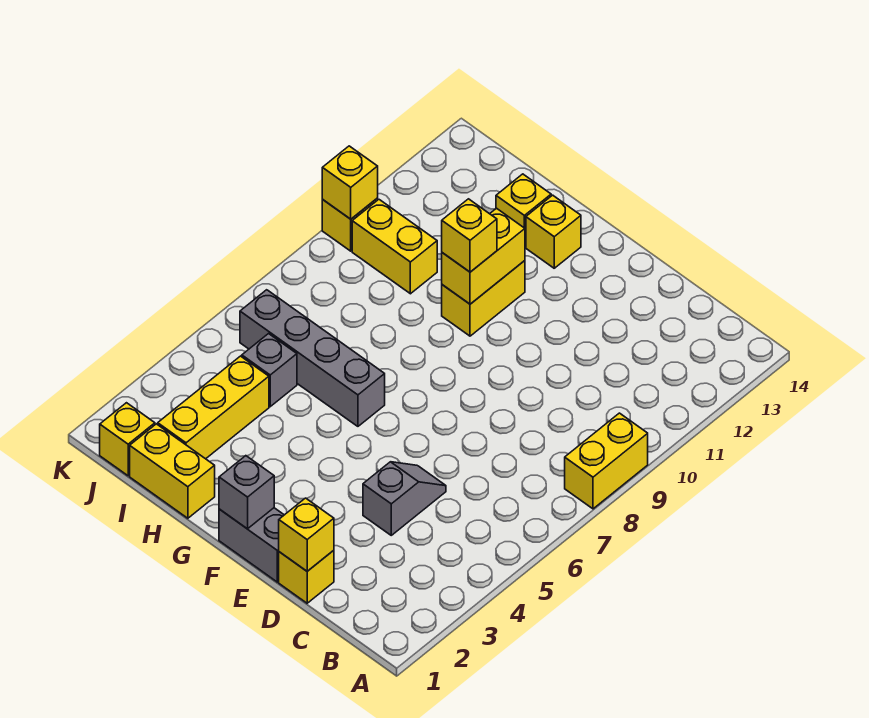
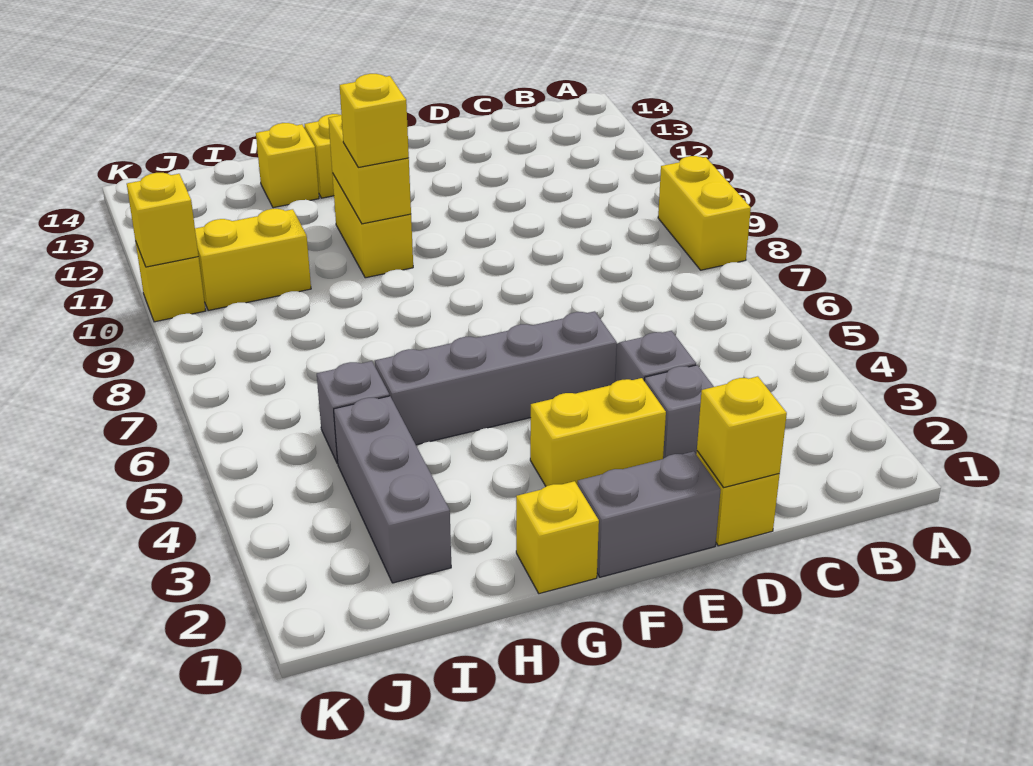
grey brick F1 level 2 -> grey brick D3 level 1
grey brick G6:J6 level 1 -> grey brick E5:H5 level 1
yellow brick H1:I1 level 1 -> yellow brick E3:F3 level 1
yellow brick I2:I4 level 1 -> grey brick I2:I4 level 1
yellow brick J1 level 1 -> yellow brick G1 level 1

